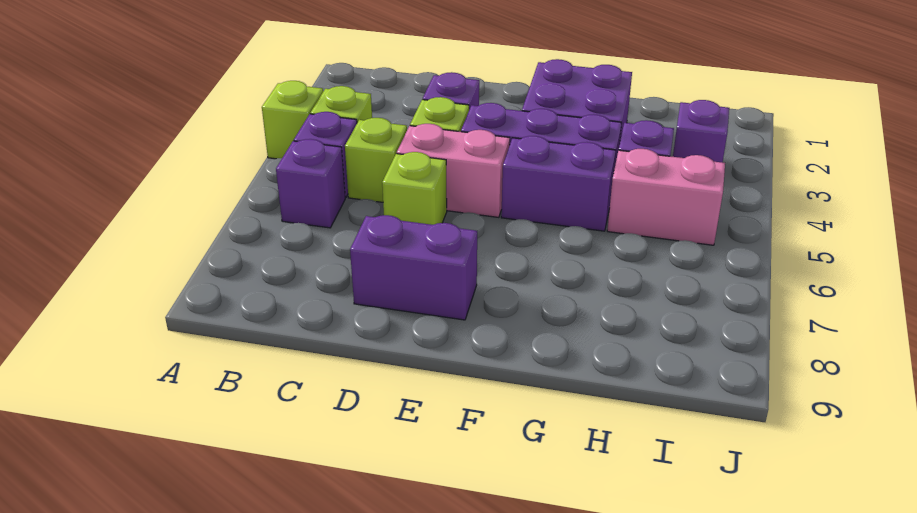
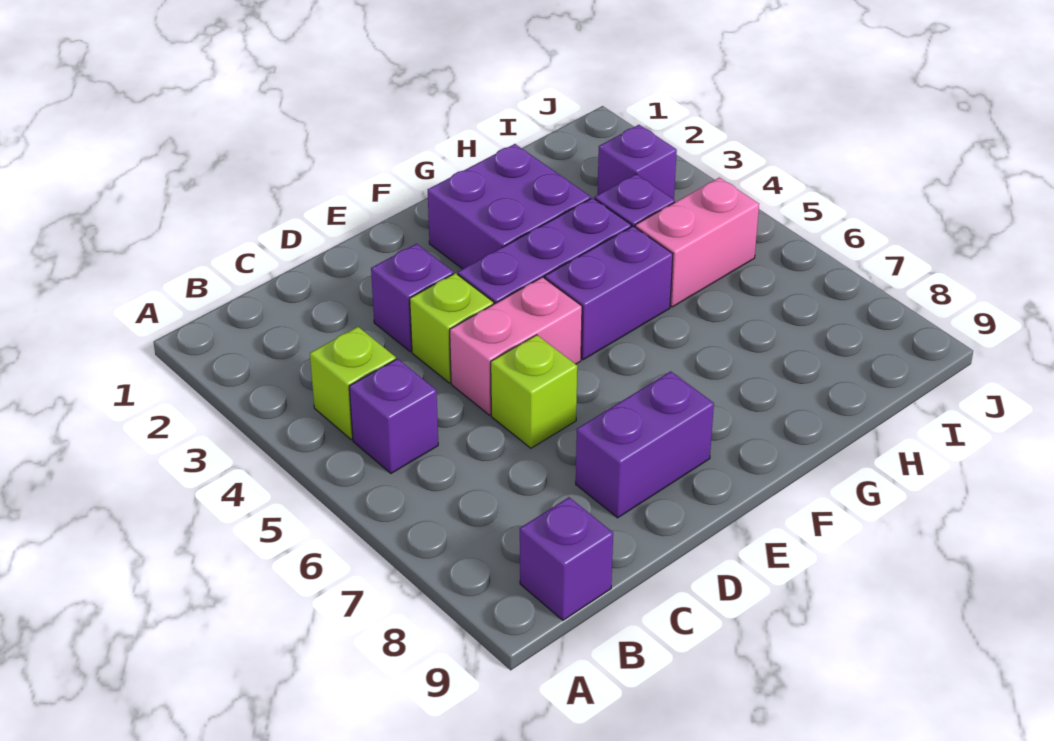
lime brick A4 level 1 -> none
purple brick B6 level 1 -> purple brick B9 level 1
lime brick C5 level 1 -> none

